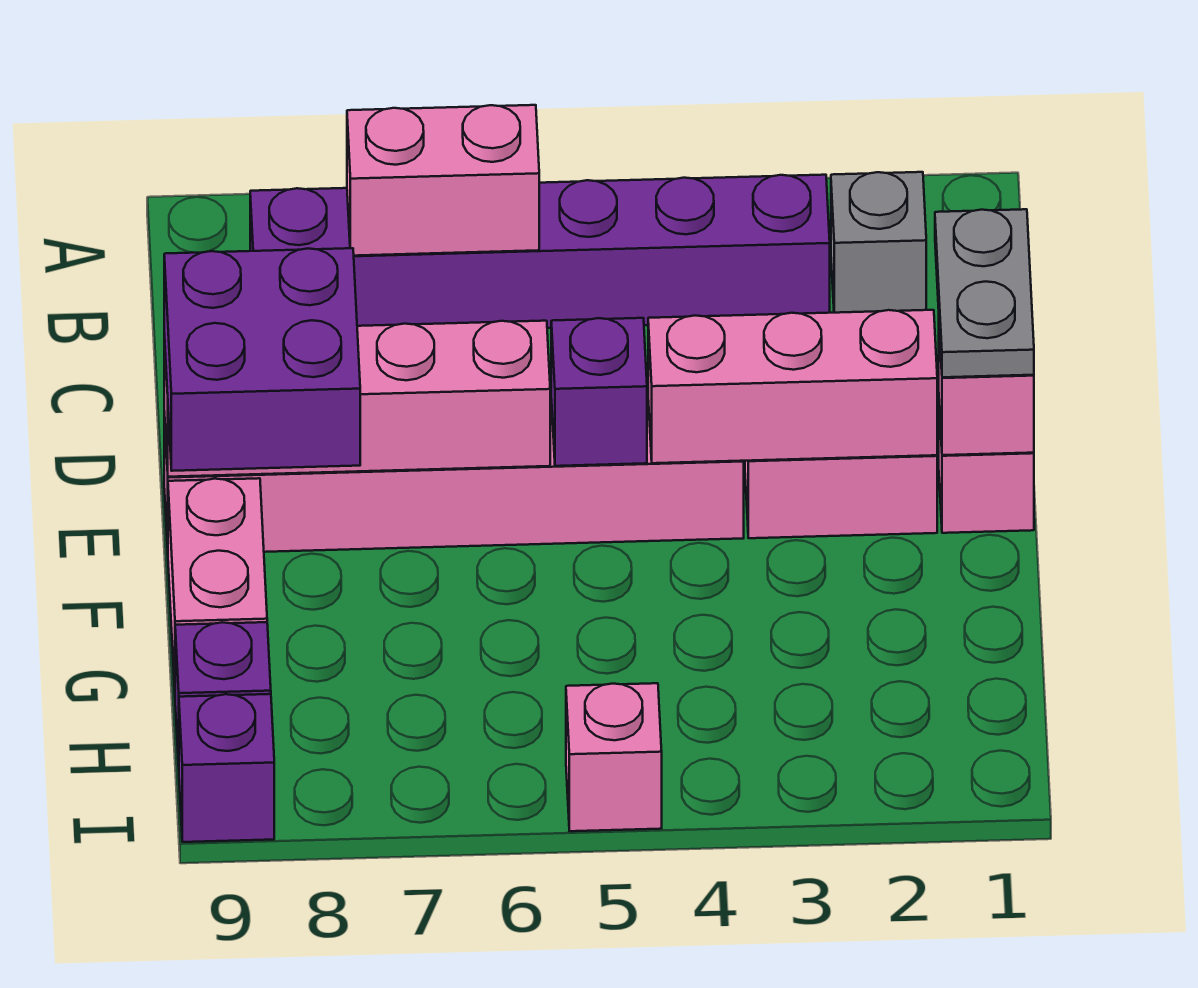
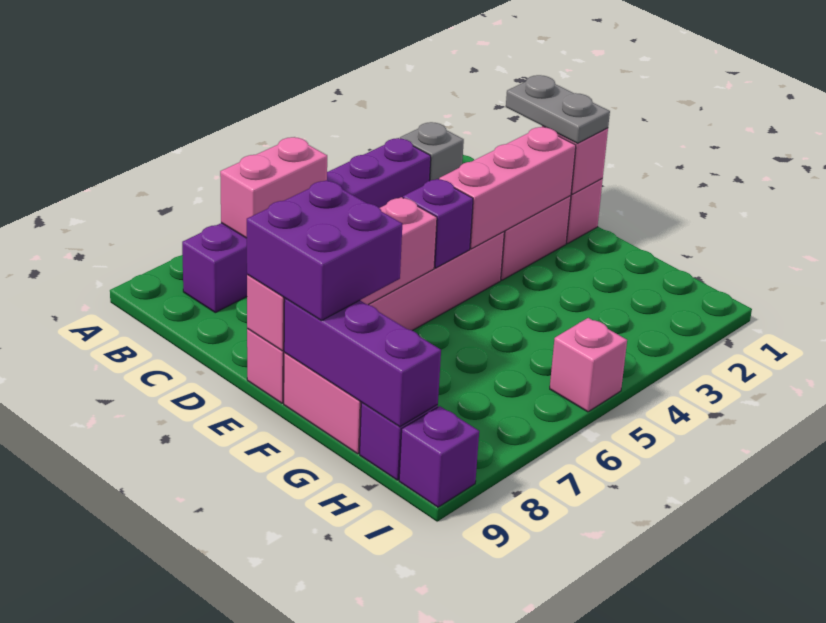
none -> purple brick F9:H9 level 2

